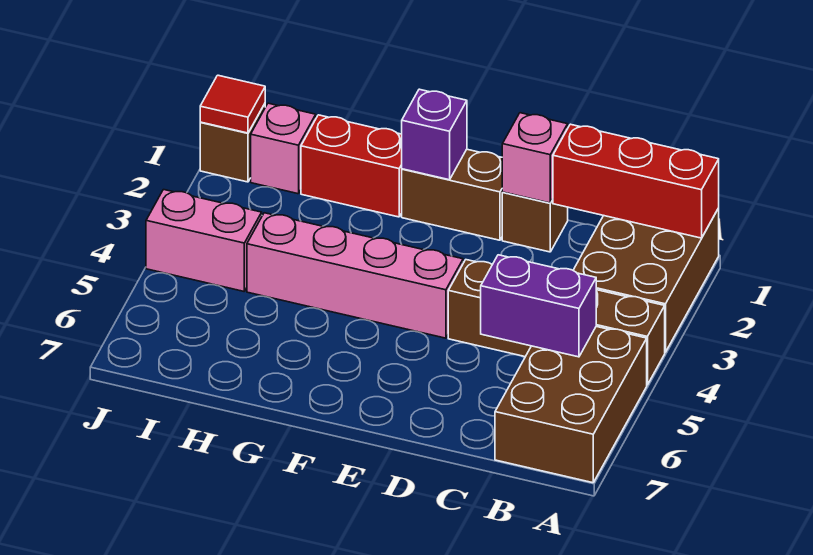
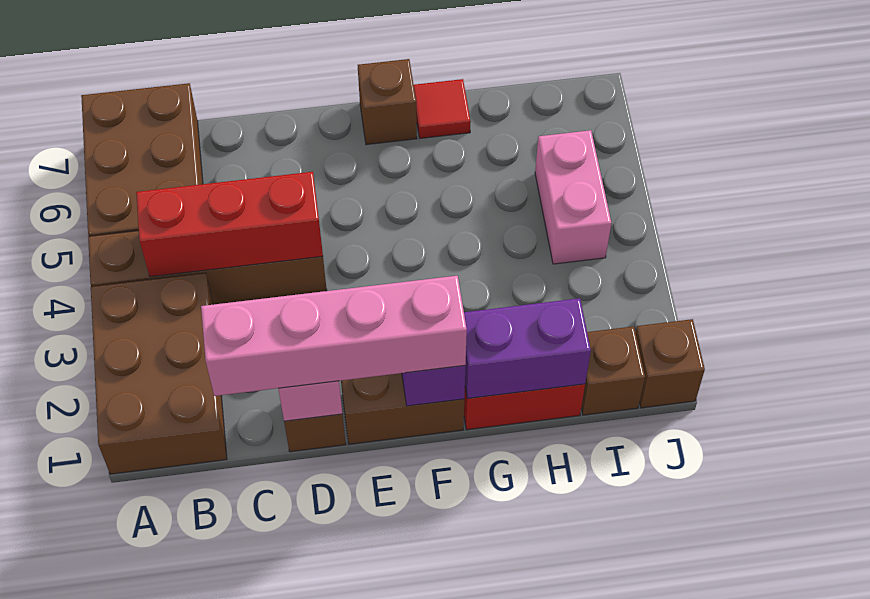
red brick A1:C1 level 2 -> red brick B4:D4 level 2
purple brick B5:C5 level 2 -> purple brick G1:H1 level 2
pink brick E4:H4 level 1 -> pink brick C1:F1 level 3
none -> brown brick F7 level 1
pink brick I1 level 1 -> brown brick I1 level 1
pink brick I4:J4 level 1 -> pink brick I4:I5 level 1
red tile J1 level 2 -> red tile G7 level 1

